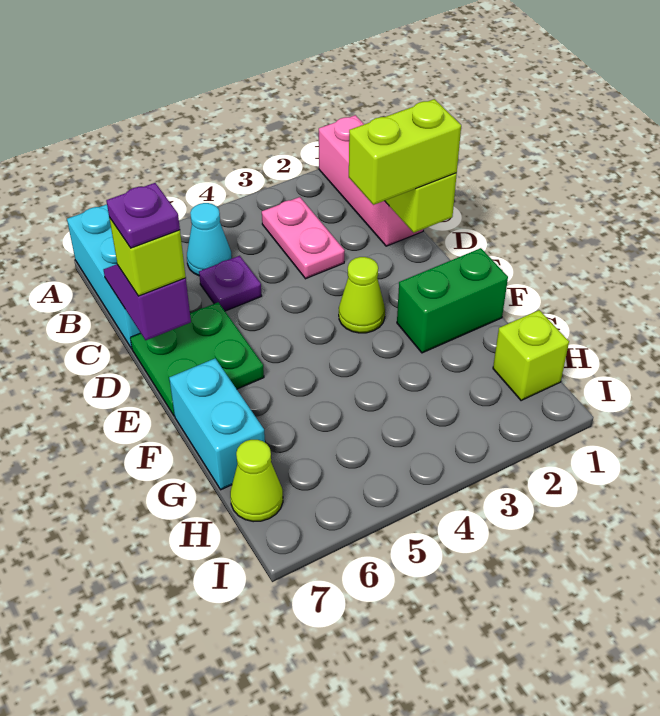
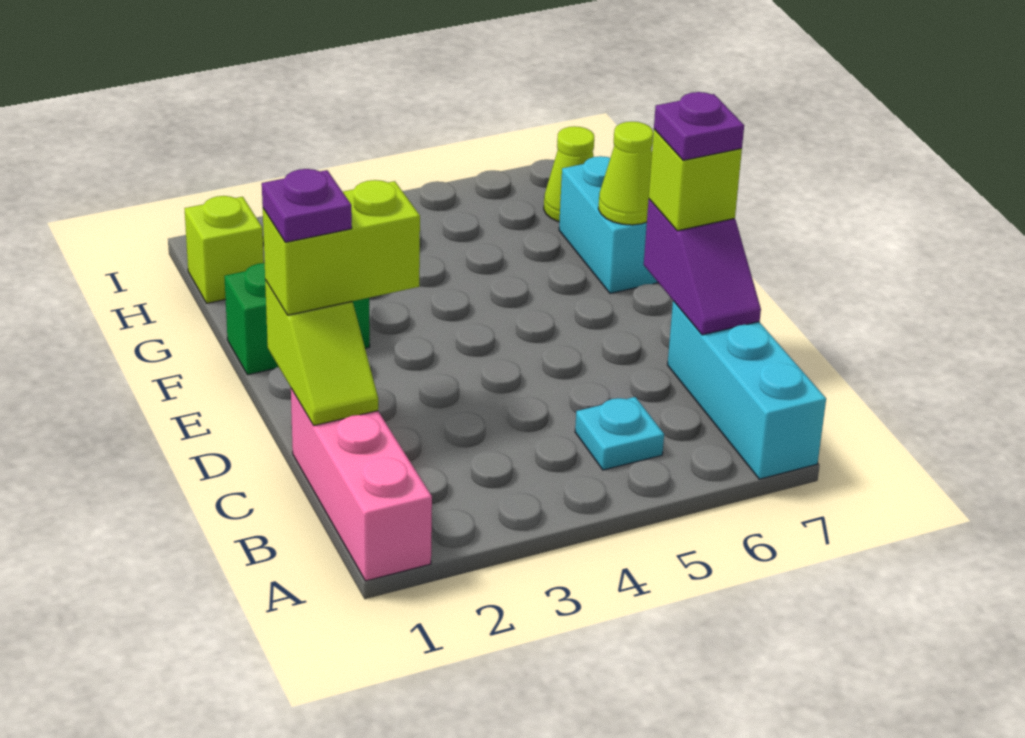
pink plate B3:C3 level 1 -> none
cyan cone B5 level 1 -> cyan plate B5 level 1
purple plate C5 level 1 -> purple plate D1 level 4
green plate D6:E7 level 1 -> none
lime cone E3 level 1 -> lime cone F7 level 2

